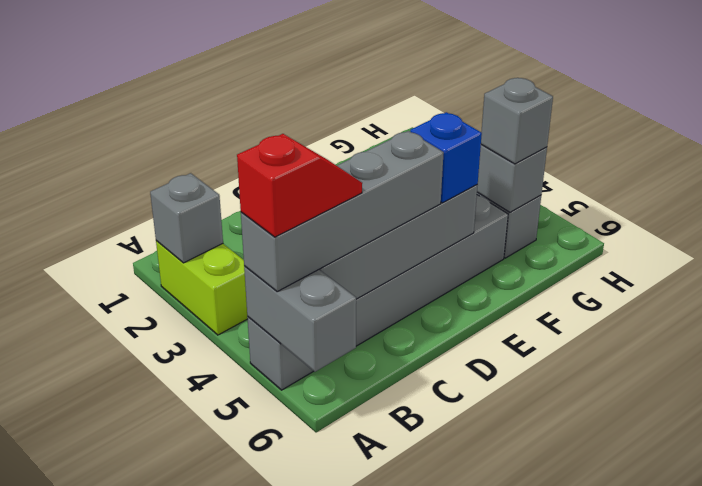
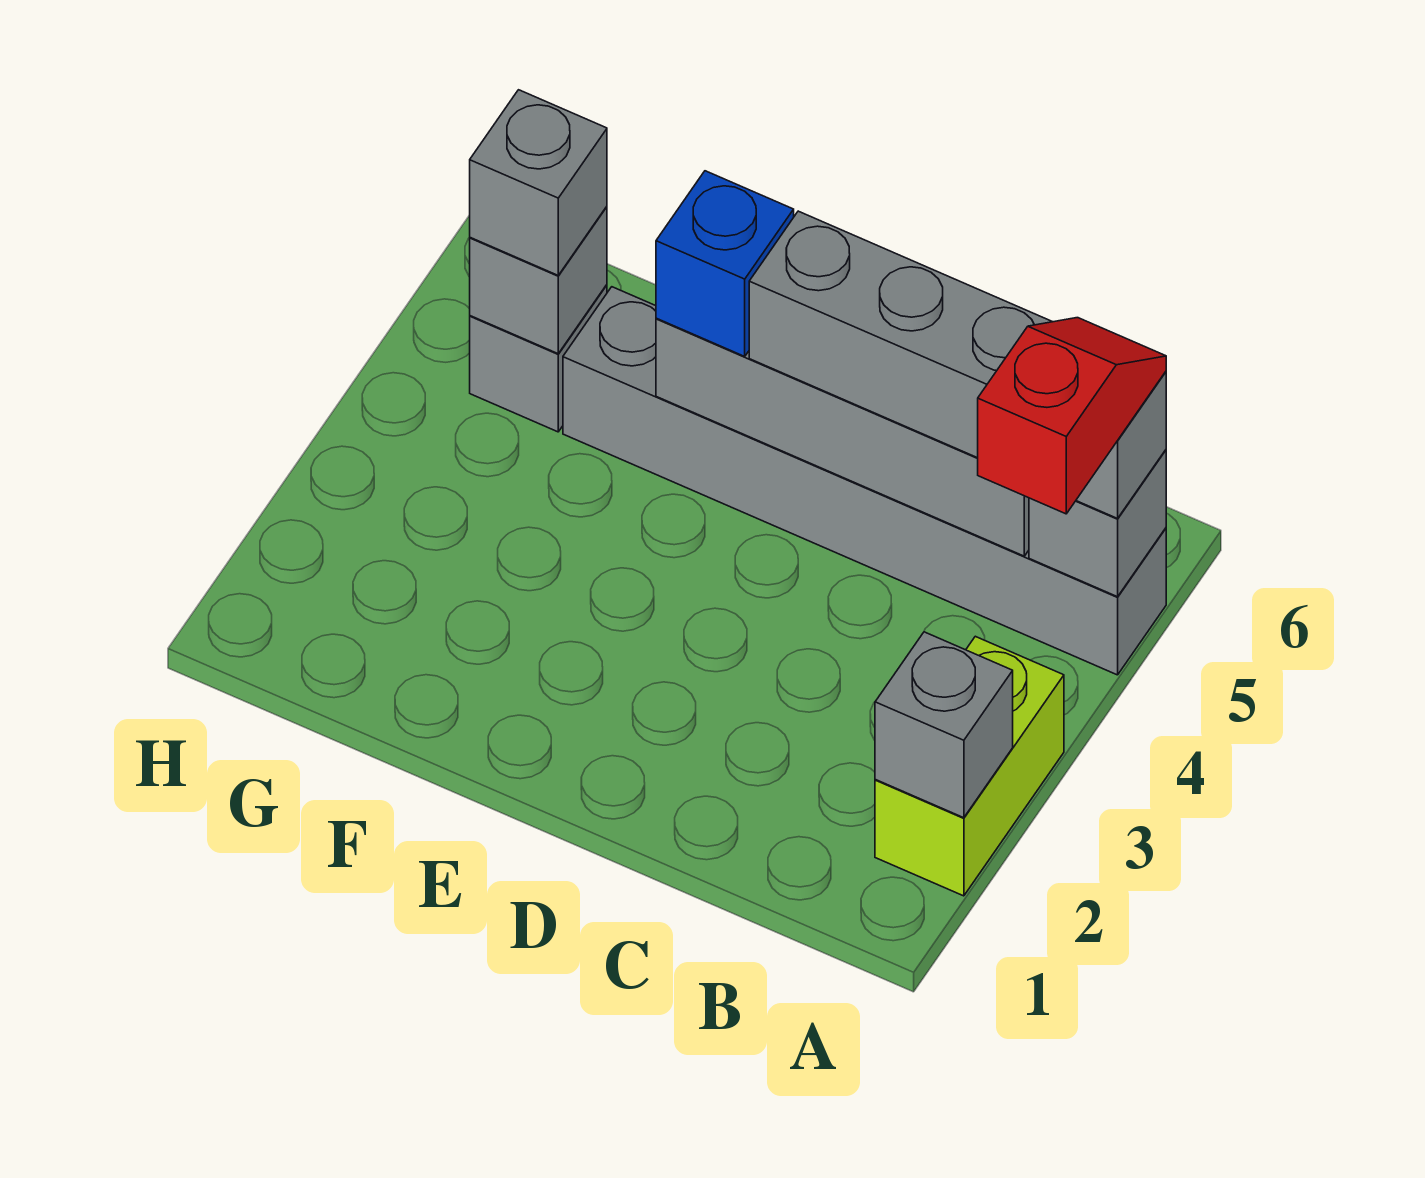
grey brick A5:A6 level 2 -> grey brick A5 level 2
red slope A5:B5 level 4 top A -> red slope A4:A5 level 4 top 4

